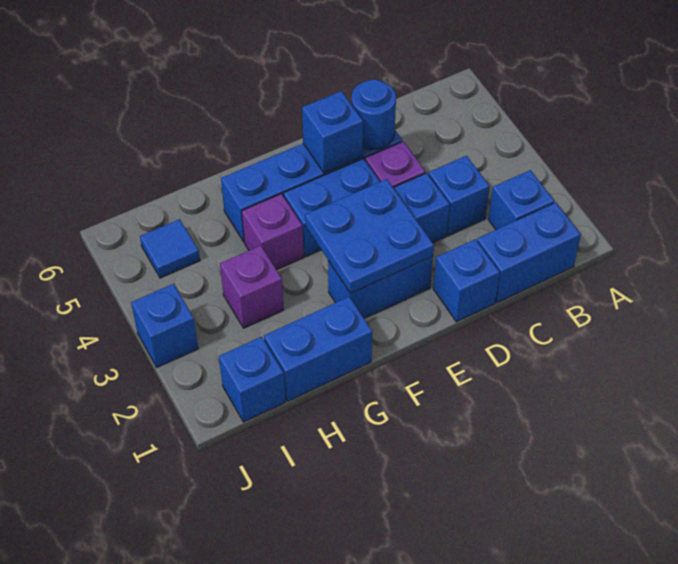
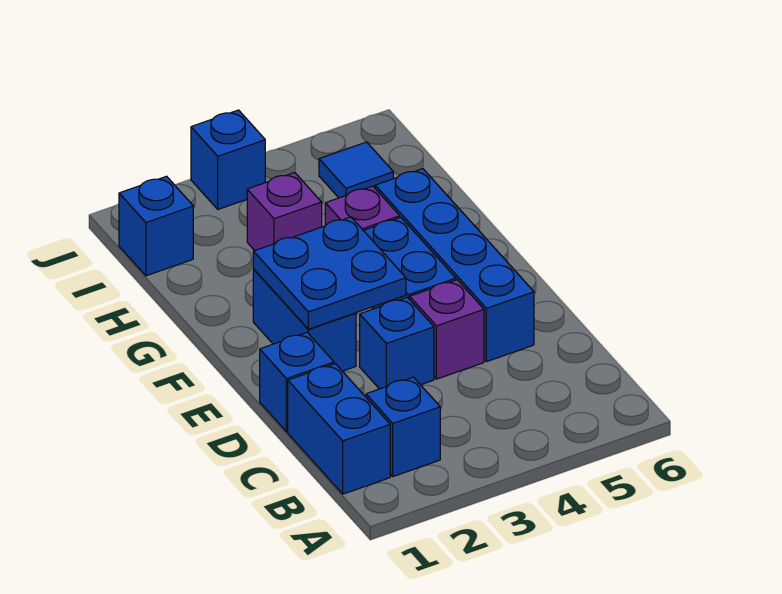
blue brick C3 level 1 -> none
blue round brick D5 level 2 -> none
blue brick E5 level 2 -> none
blue brick G1:H1 level 1 -> none

